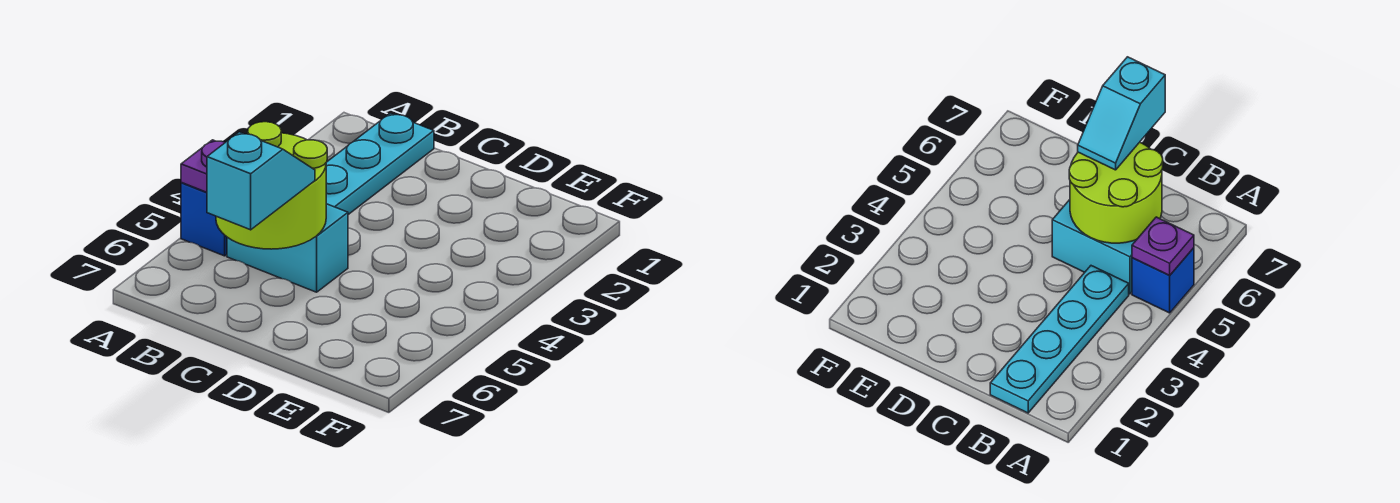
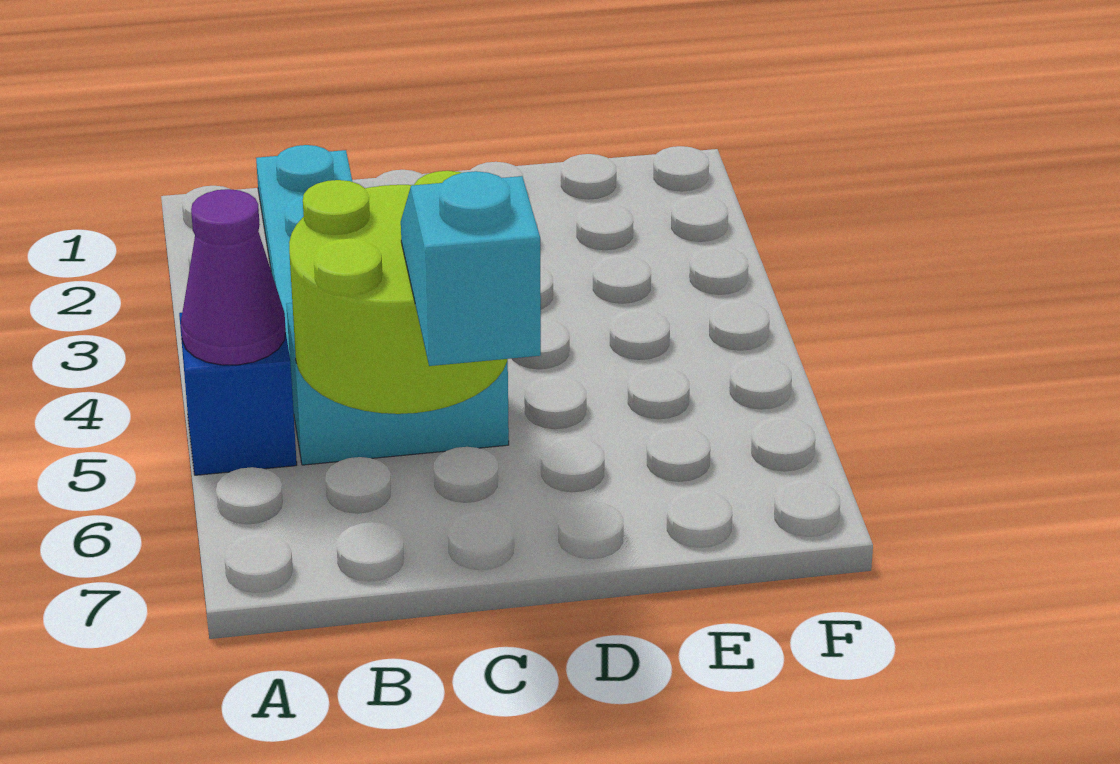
purple plate A5 level 2 -> purple cone A5 level 2

